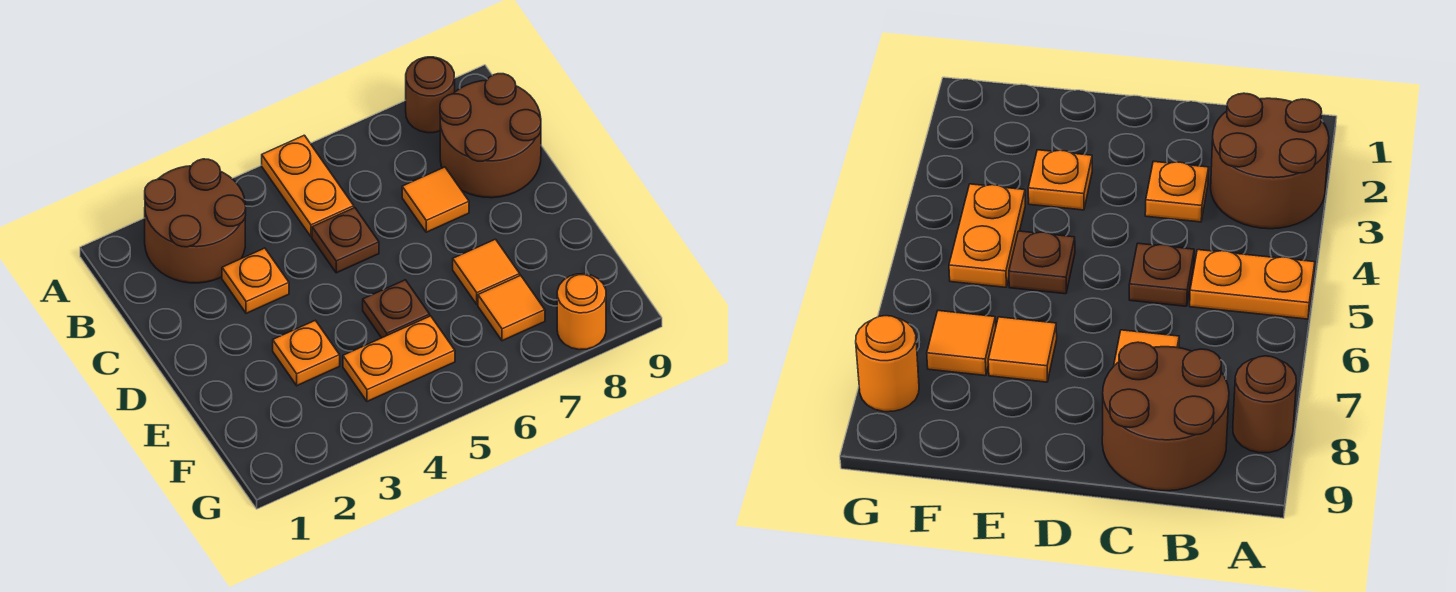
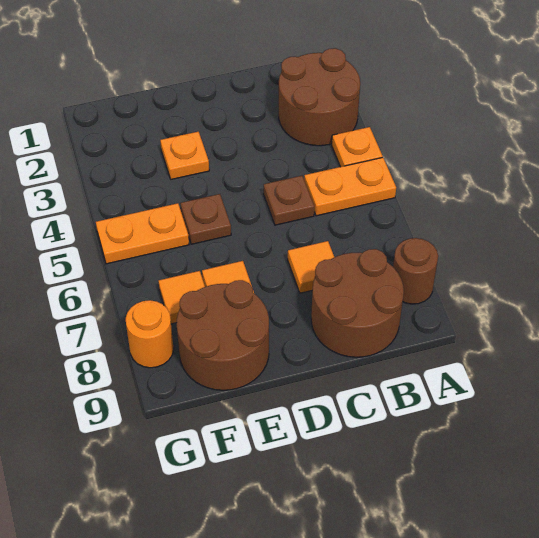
orange plate C3 level 1 -> orange plate A4 level 1
none -> brown round brick E8:F9 level 1
orange plate F4:F5 level 1 -> orange plate F5:G5 level 1

